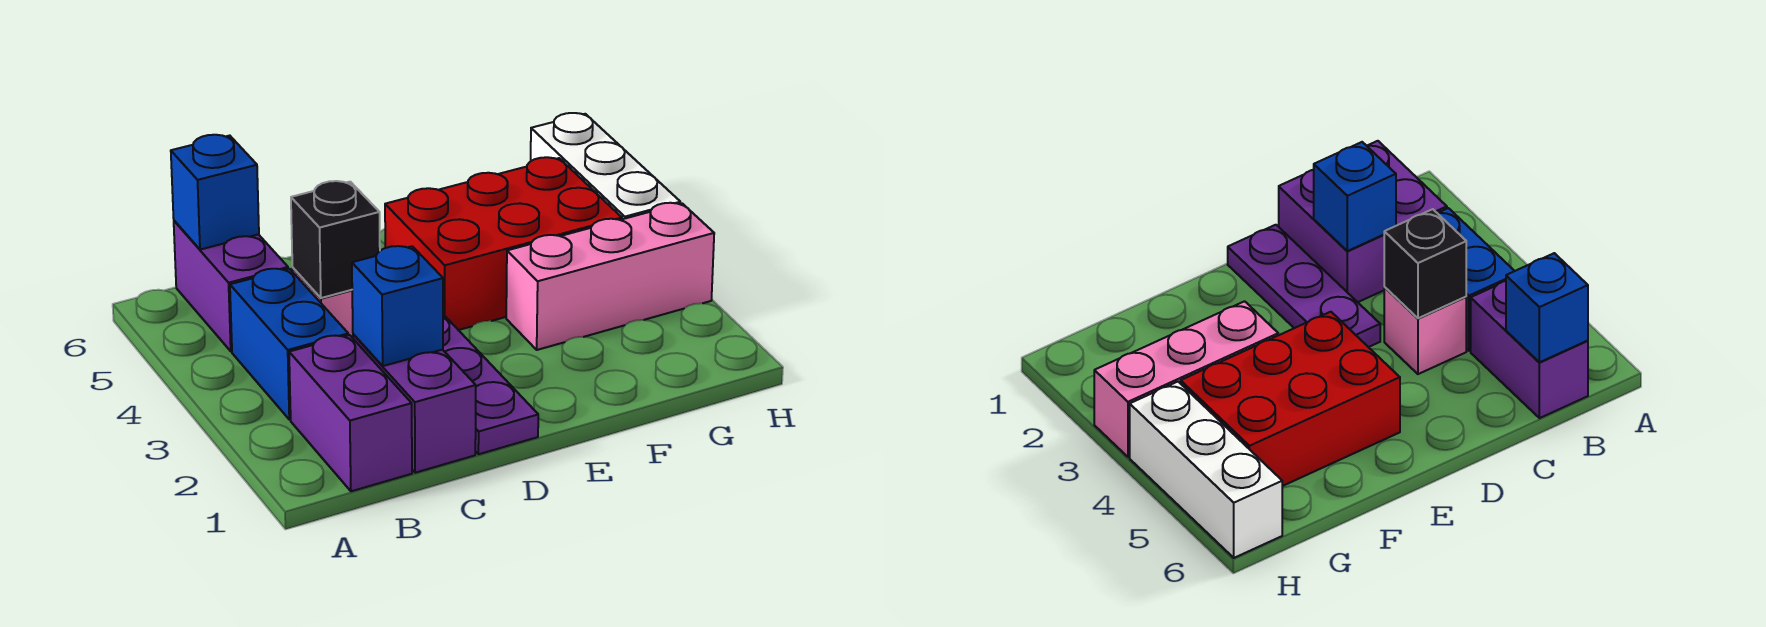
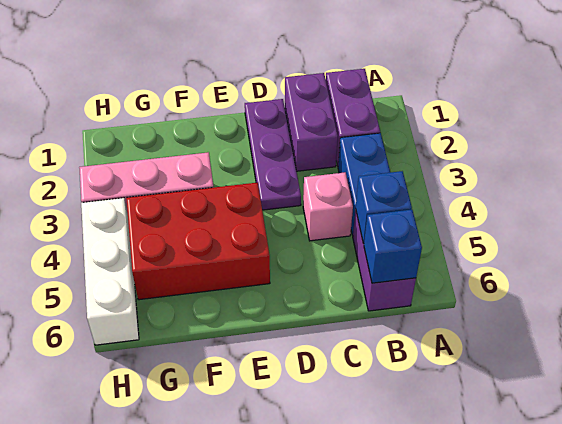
blue brick C2 level 2 -> blue brick B5 level 2
black brick C4 level 2 -> none

